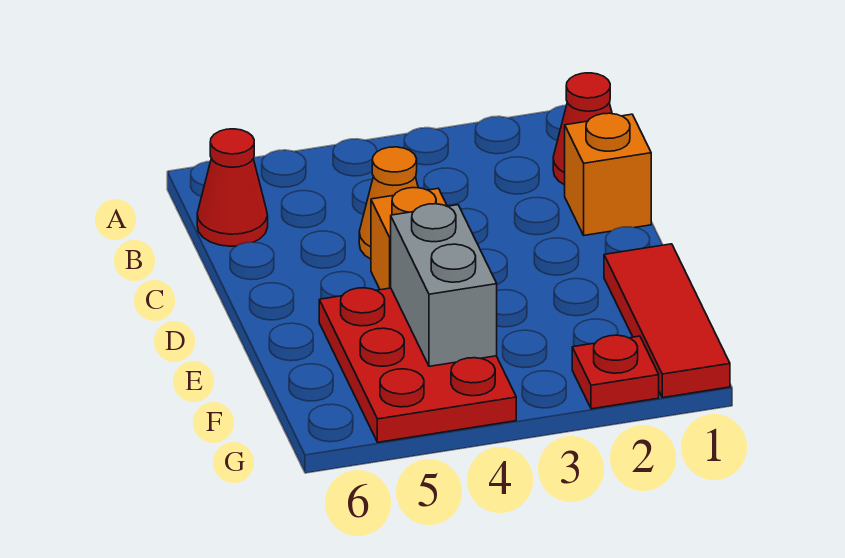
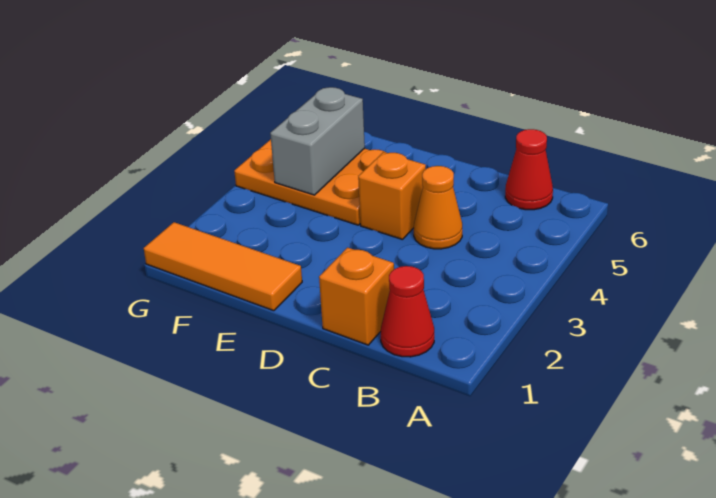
red tile E1:G1 level 1 -> orange tile E1:G1 level 1
red plate E4:G5 level 1 -> orange plate E4:G5 level 1
grey brick E4:F4 level 2 -> grey brick F4:F5 level 2
red plate G2 level 1 -> none

